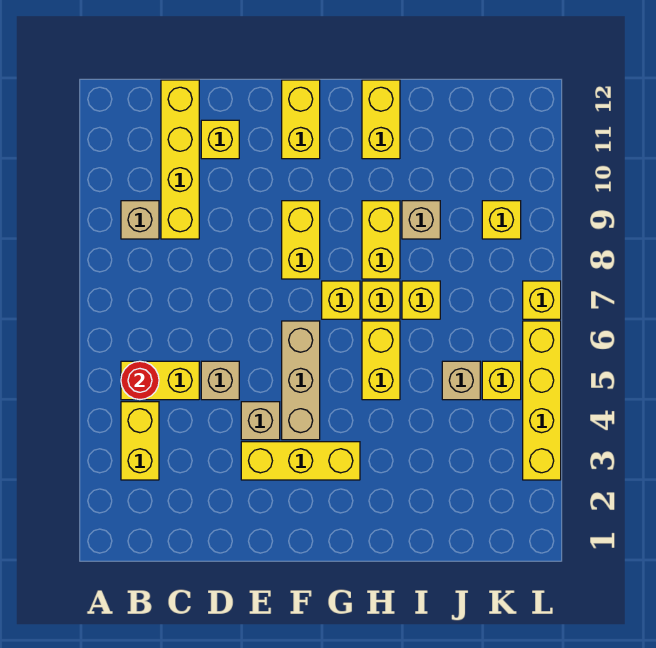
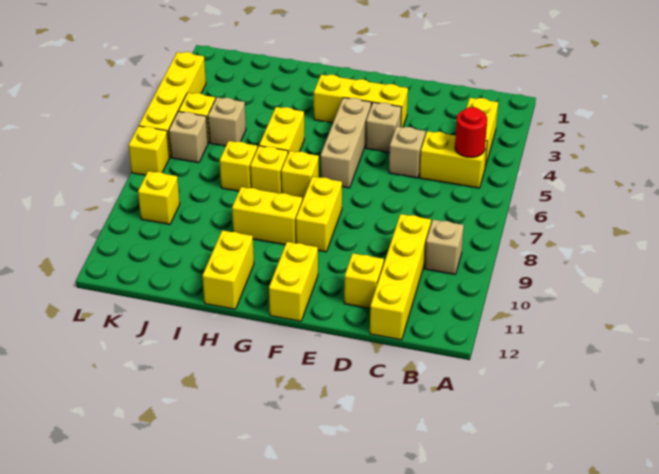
yellow brick H8:H9 level 1 -> yellow brick G9:H9 level 1
tan brick I9 level 1 -> tan brick K6 level 1

